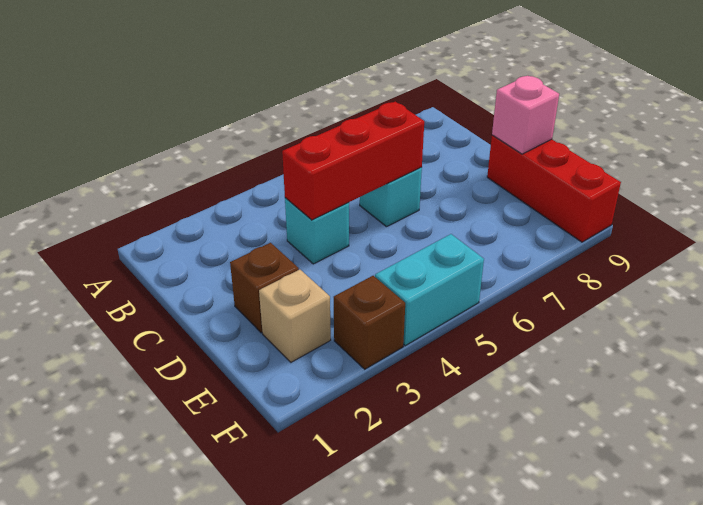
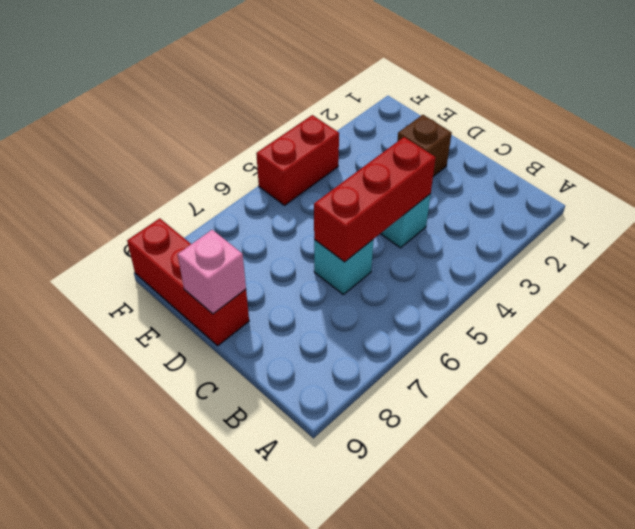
tan brick E2 level 1 -> none
brown brick F3 level 1 -> none
cyan brick F4:F5 level 1 -> red brick F4:F5 level 1

